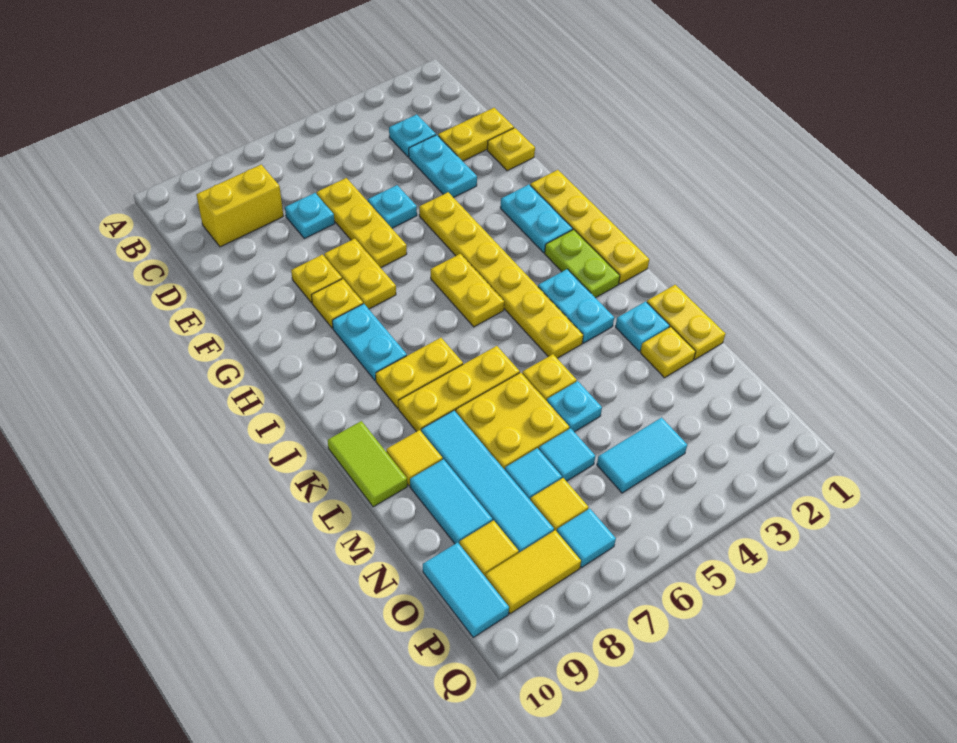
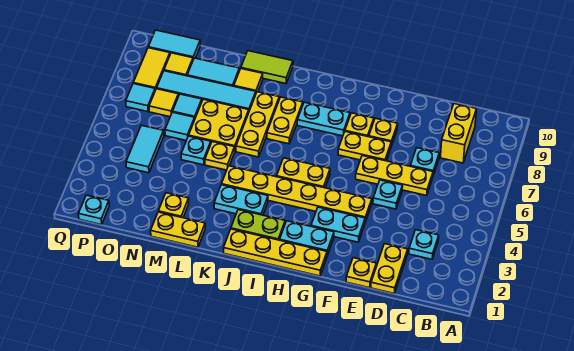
cyan plate D3:E3 level 1 -> cyan plate F3:G3 level 1
cyan plate L2 level 1 -> cyan plate P1 level 1

